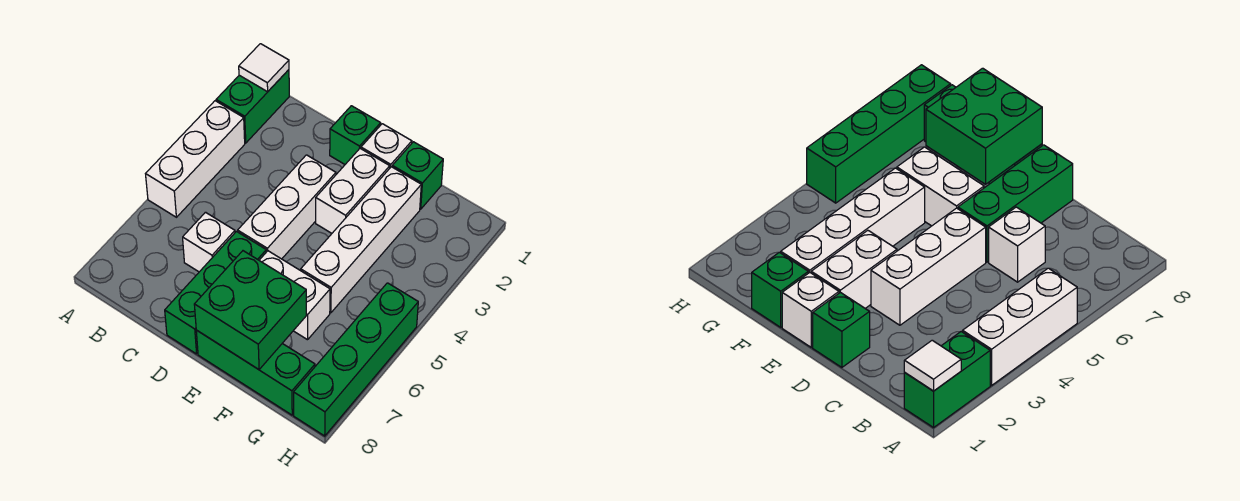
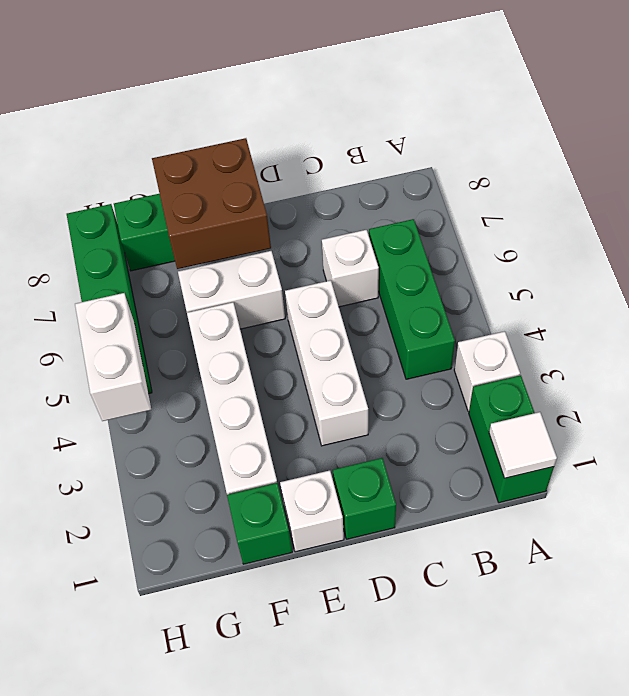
white brick A3:A5 level 1 -> white brick A3 level 1
green brick D6:D8 level 1 -> green brick B4:B6 level 1
white brick E2:E3 level 1 -> white brick H4:H5 level 2
green brick E7:F8 level 2 -> brown brick E7:F8 level 2

